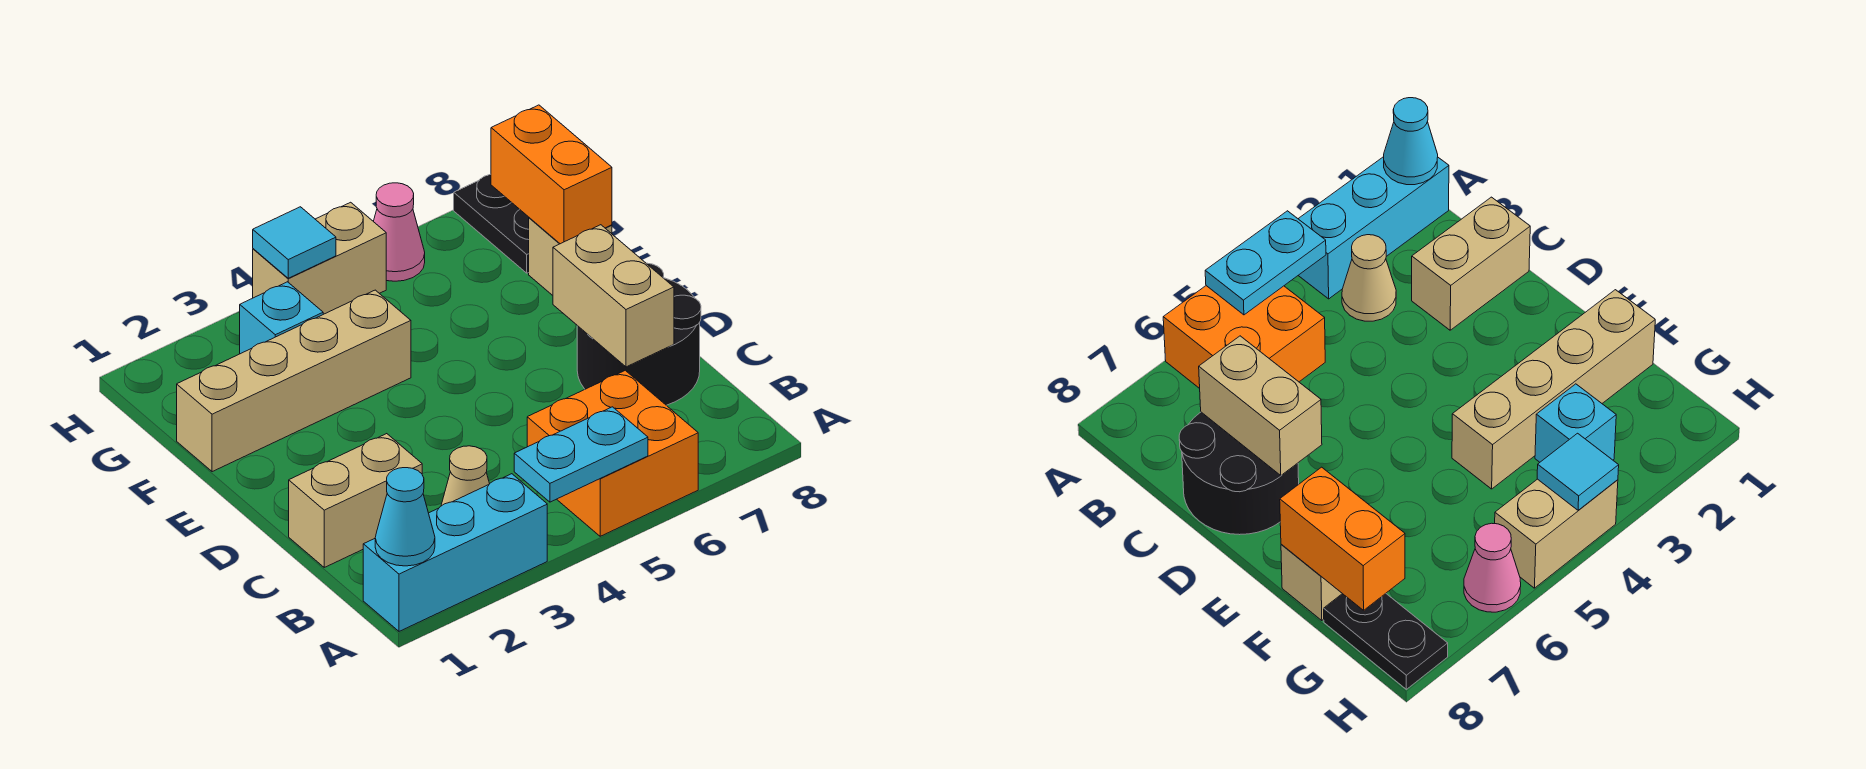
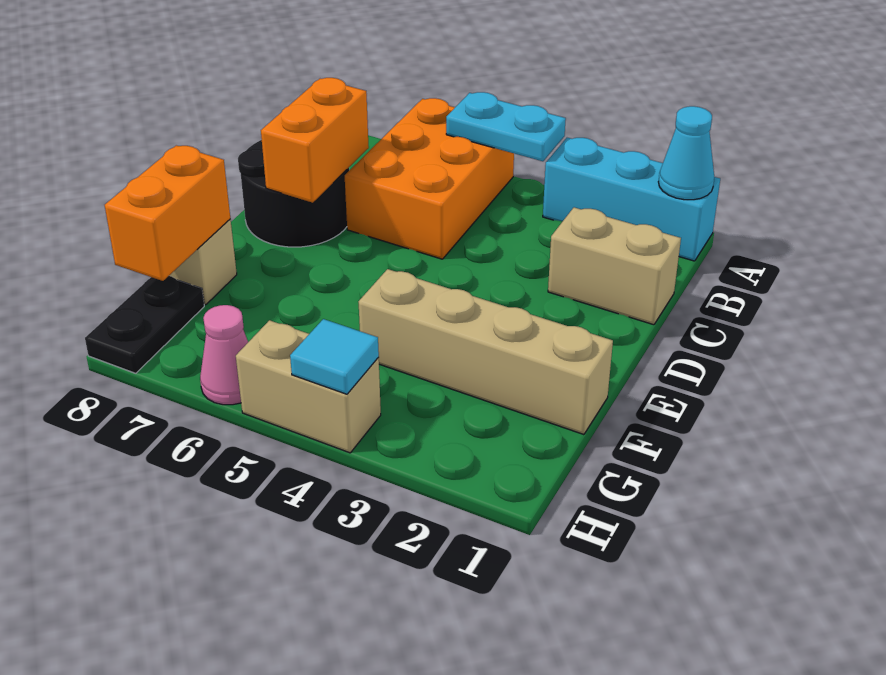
orange brick A5:B6 level 1 -> orange brick A5:C6 level 1
tan cone B3 level 1 -> none
tan brick C7:D7 level 2 -> orange brick C7:D7 level 2
cyan brick G3 level 1 -> none

